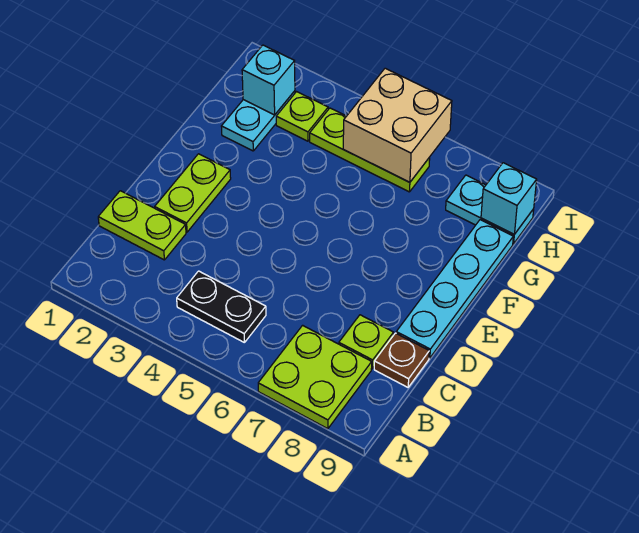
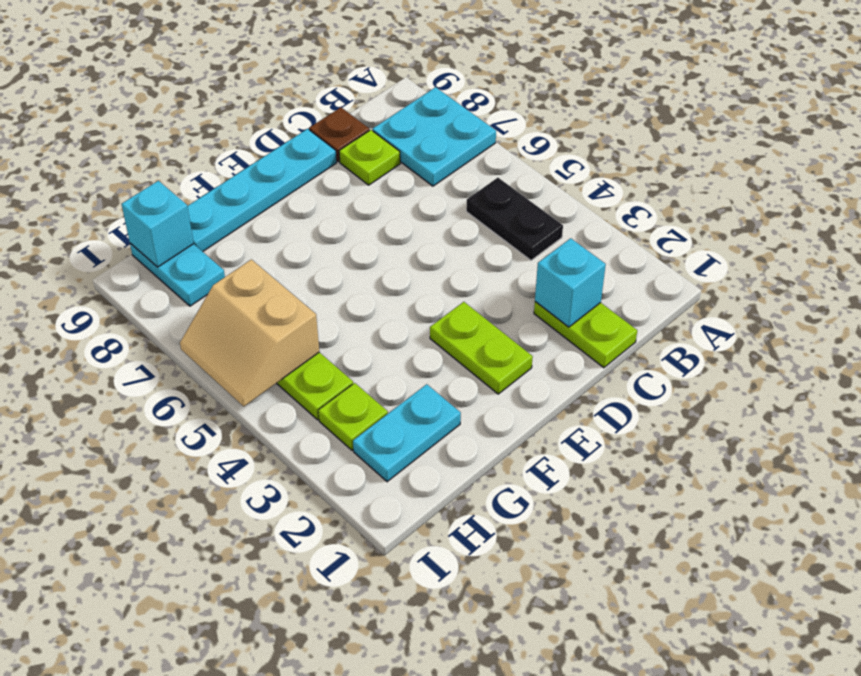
lime plate A7:B8 level 1 -> cyan plate A7:B8 level 1
lime plate D2:E2 level 1 -> lime plate E2:E3 level 1
cyan brick H2 level 2 -> cyan brick C2 level 2
tan brick H5:I6 level 2 -> tan slope H5:I6 level 2 top H

